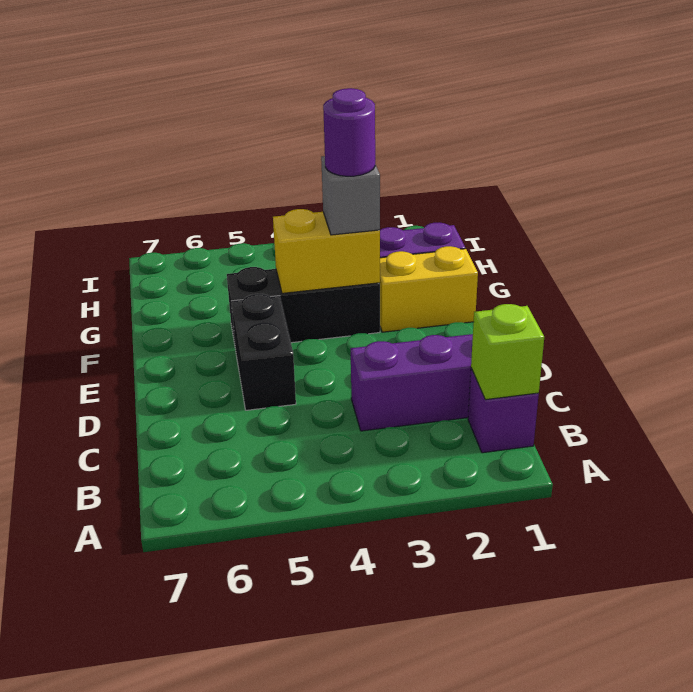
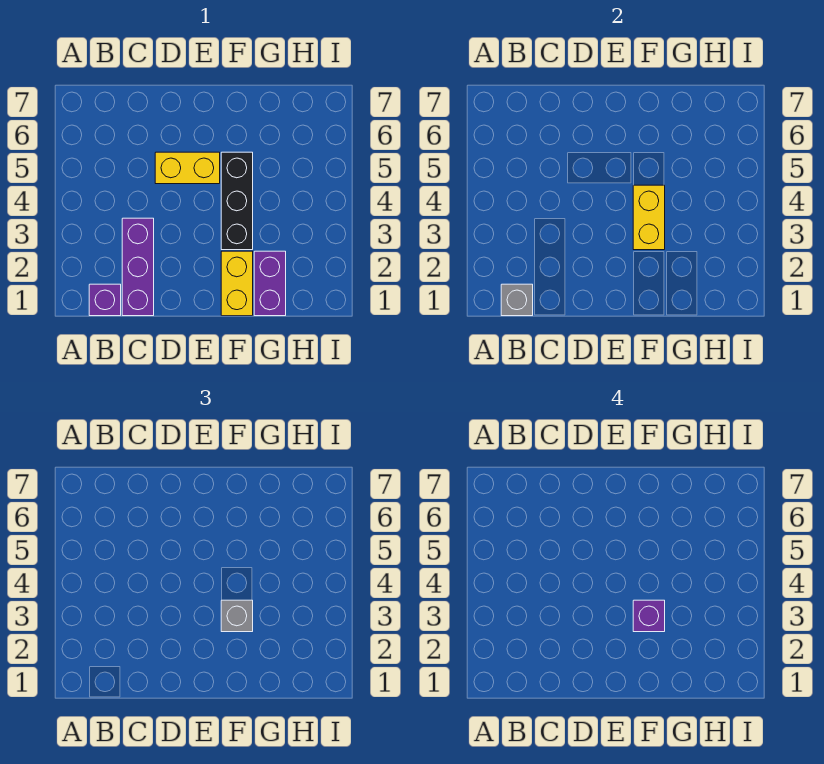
lime brick B1 level 2 -> grey brick B1 level 2
black brick D5:E5 level 1 -> yellow brick D5:E5 level 1
purple round brick F3 level 4 -> purple brick F3 level 4

